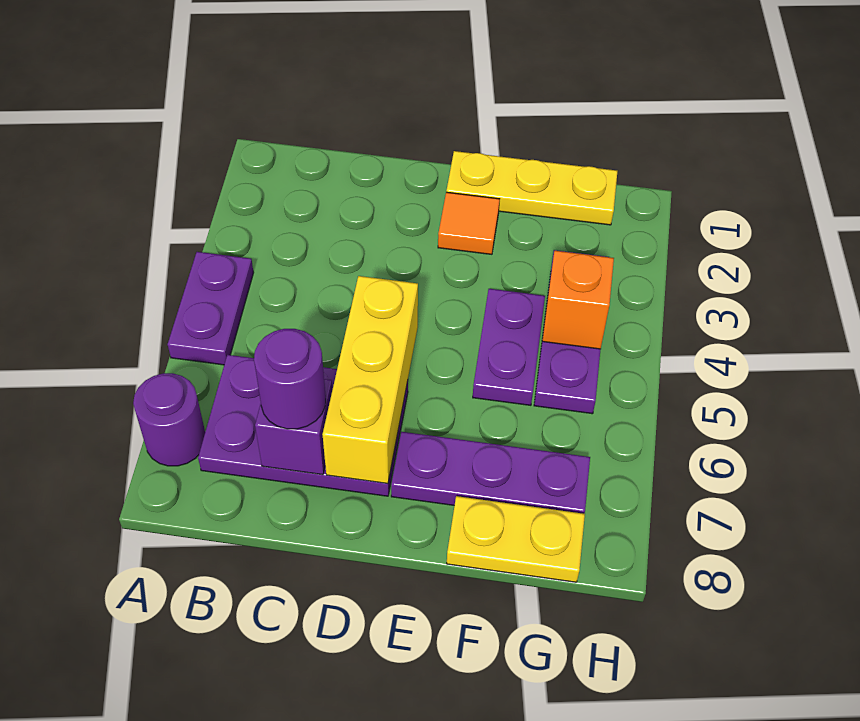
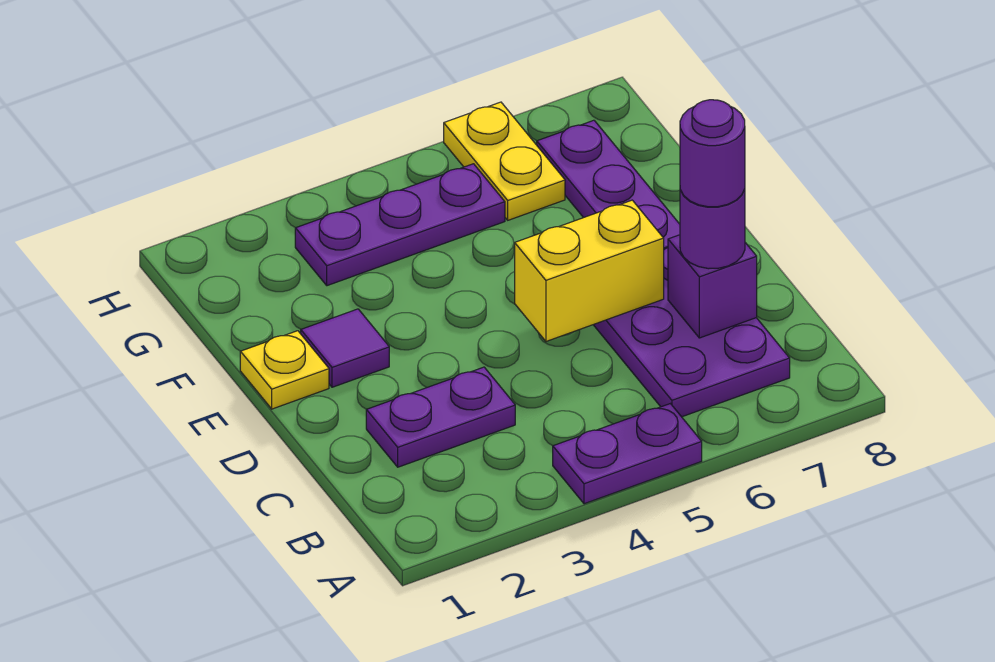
purple round brick A7 level 1 -> purple round brick C7 level 4
yellow brick D5:D7 level 2 -> yellow brick D5:D6 level 2
yellow plate E1:G1 level 1 -> yellow plate E1 level 1
orange tile E2 level 1 -> purple tile E2 level 1
purple plate F4:F5 level 1 -> purple plate C2:C3 level 1
yellow plate F8:G8 level 1 -> yellow plate G6:H6 level 1
orange brick G4 level 2 -> none

